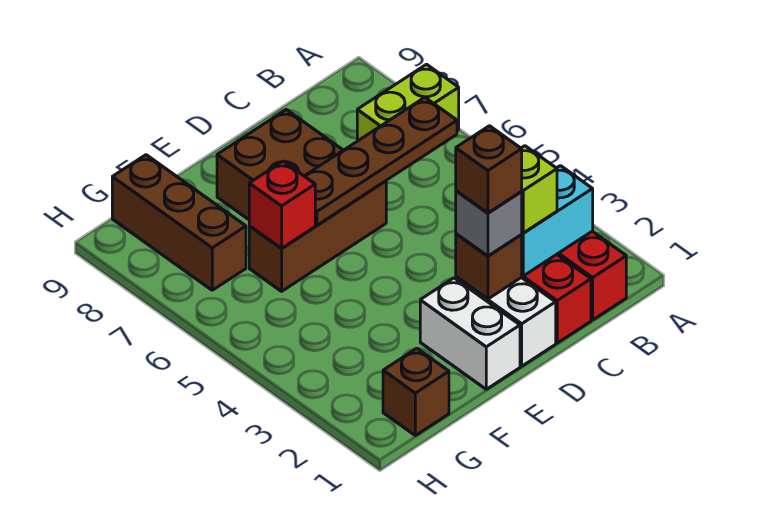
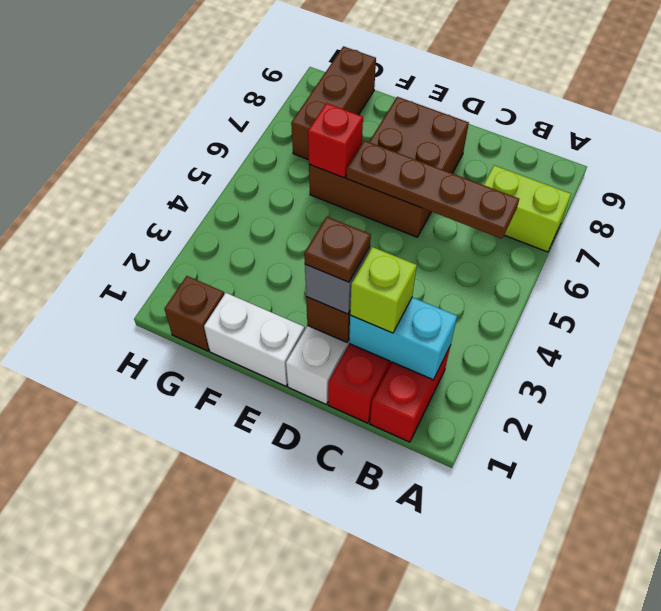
brown brick D2 level 4 -> brown plate D2 level 4
white brick E1:E2 level 1 -> white brick E1:F1 level 1

